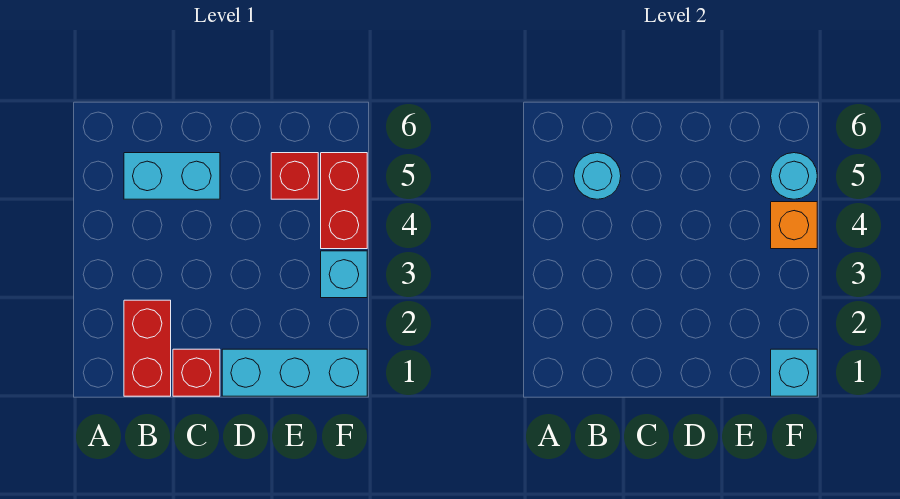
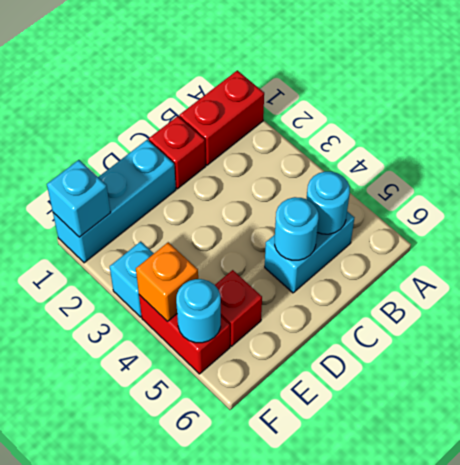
red brick B1:B2 level 1 -> red brick A1:B1 level 1
none -> cyan round brick C5 level 2

